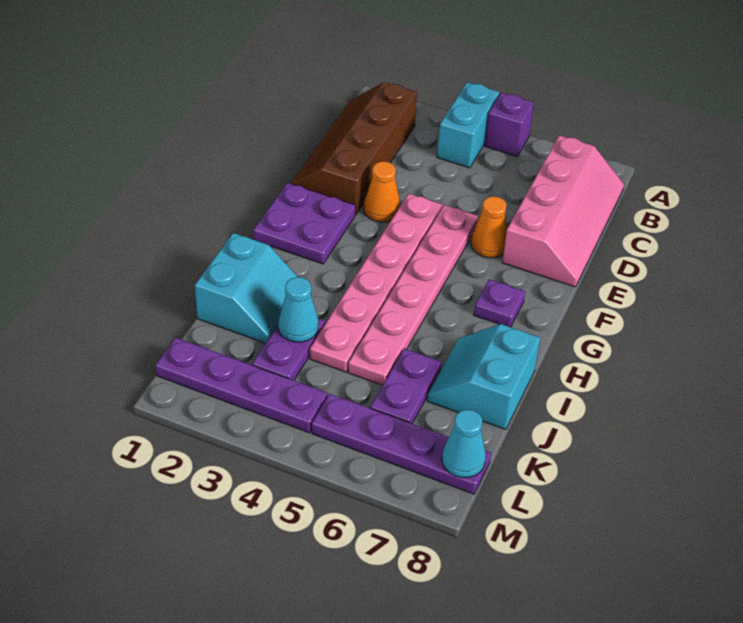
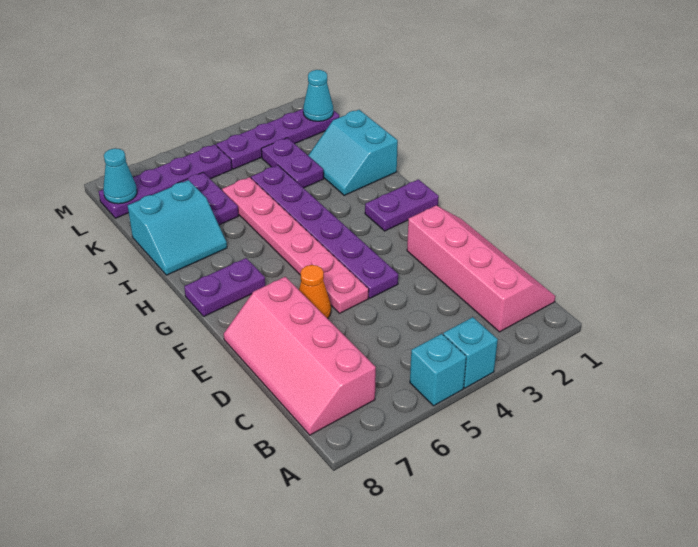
cyan brick A4:B4 level 1 -> cyan brick A4 level 1
purple brick A5 level 1 -> cyan brick A5 level 1
brown slope B1:E2 level 1 top 2 -> pink slope B1:E2 level 1 top 2
orange cone E3 level 1 -> none
pink plate E4:J4 level 1 -> purple plate E4:J4 level 1
purple plate F1:G2 level 1 -> purple plate G1:G2 level 1
purple plate G7 level 1 -> purple plate G7:G8 level 1
cyan slope I7:J8 level 1 top 8 -> cyan slope I7:J8 level 1 top J
cyan cone J3 level 2 -> cyan cone L1 level 2

